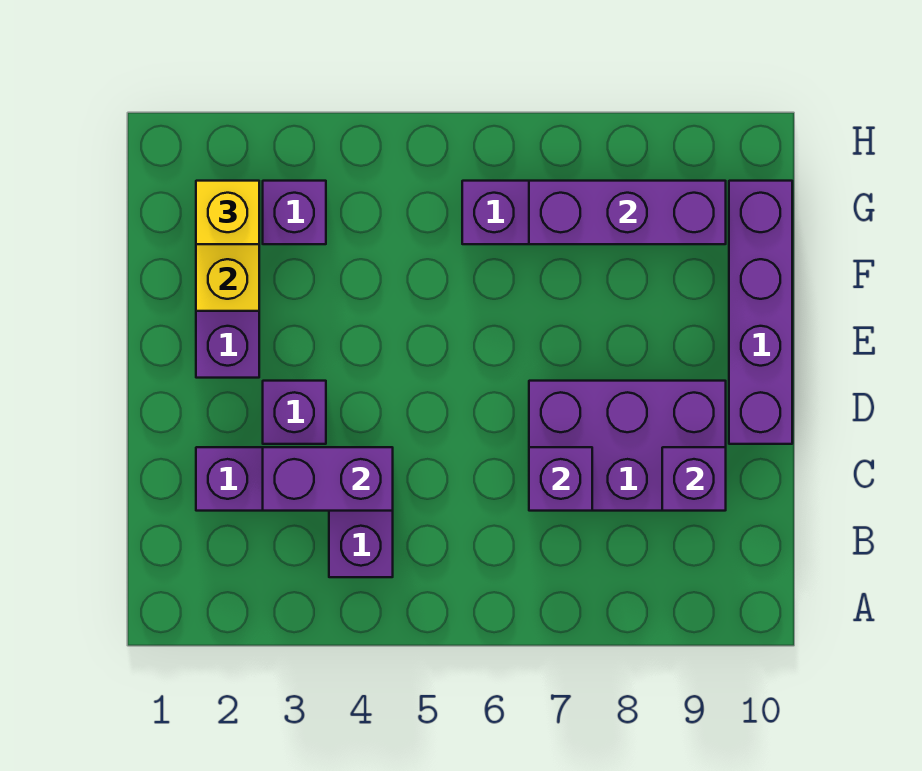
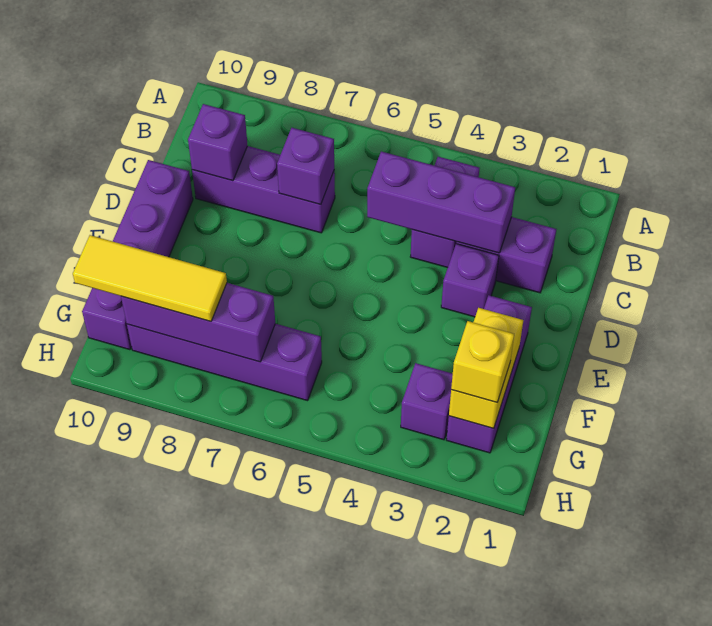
purple brick C3:C4 level 2 -> purple brick C3:C5 level 2
purple brick C7:D9 level 1 -> purple brick C7:C9 level 1
none -> yellow tile G8:G10 level 3

